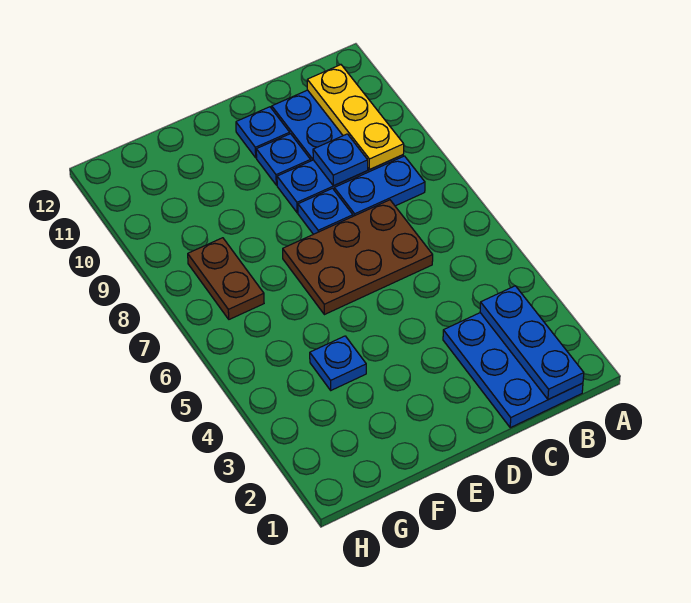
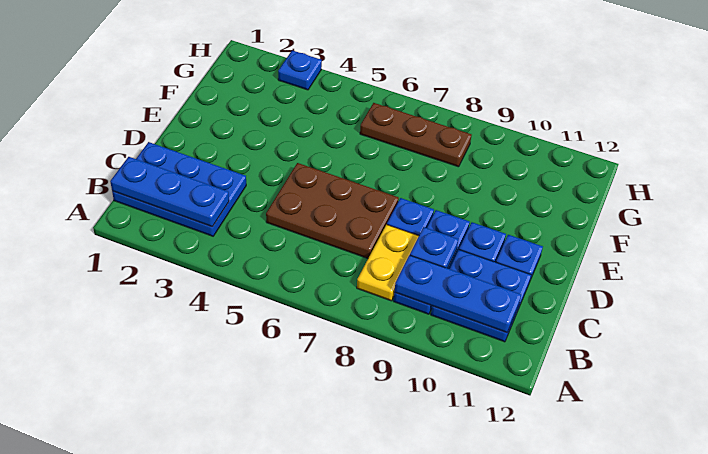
blue plate B8:C8 level 1 -> yellow plate B8:C8 level 1
yellow plate B9:B11 level 2 -> blue plate B9:B11 level 2
brown plate C6:E7 level 1 -> brown plate C5:D7 level 1
blue plate F4 level 1 -> blue plate H3 level 1
brown plate G7:G8 level 1 -> brown plate G6:G8 level 1

